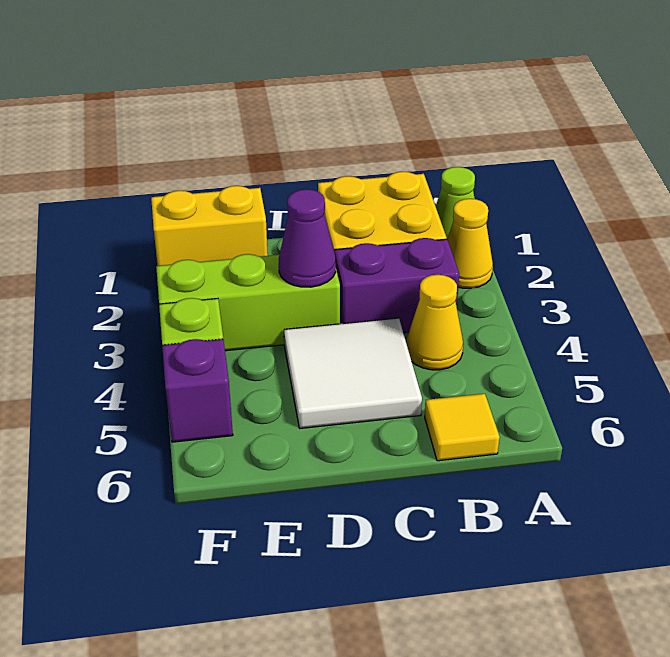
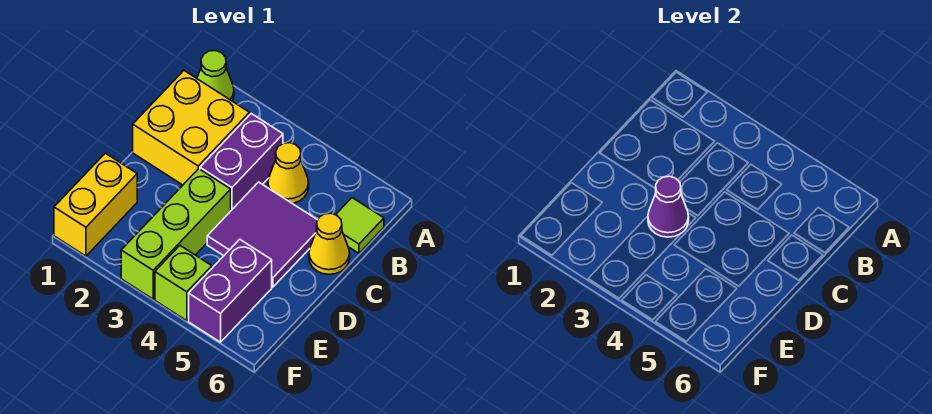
yellow cone A2 level 1 -> yellow cone C6 level 1
yellow tile B6 level 1 -> lime tile B6 level 1
white tile C4:D5 level 1 -> purple tile C4:D5 level 1
purple brick F5 level 1 -> purple brick E5:F5 level 1

